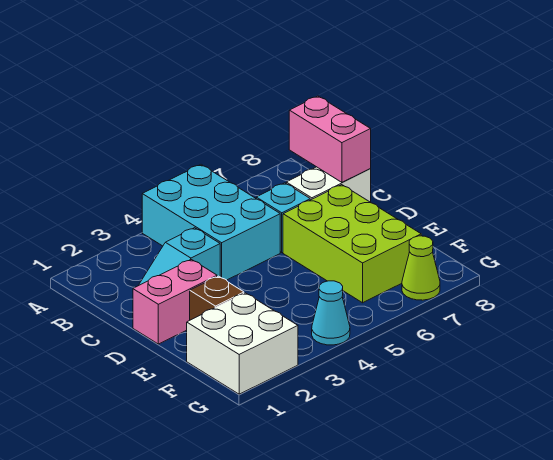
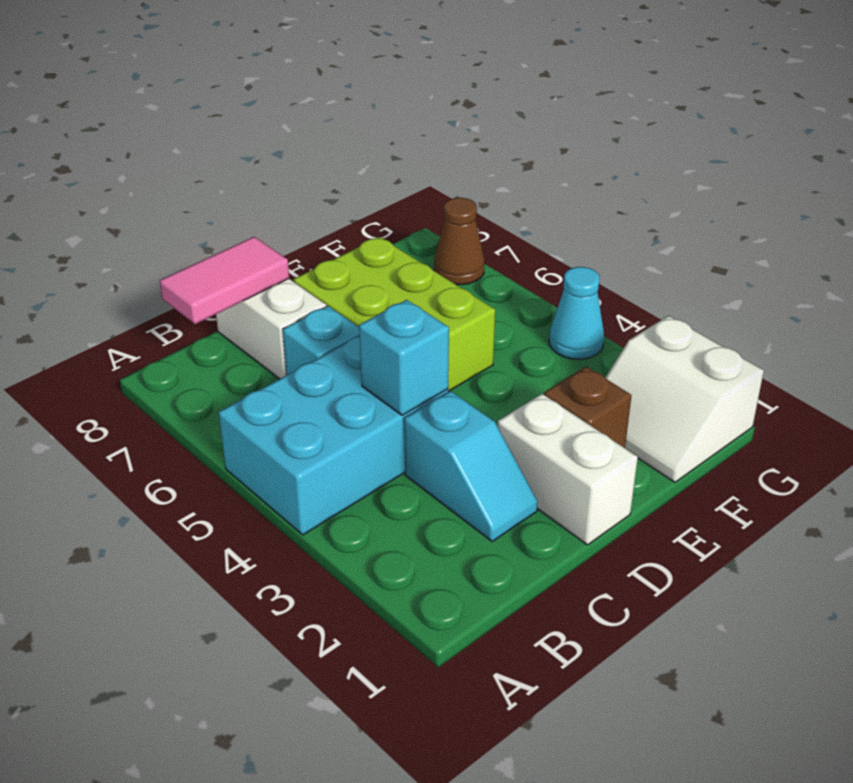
pink brick B8:C8 level 2 -> pink tile B8:C8 level 2
none -> cyan brick C4 level 2
pink brick D1:D2 level 1 -> white brick D1:D2 level 1
lime brick D6:F7 level 1 -> lime brick D5:E7 level 1
white brick F1:G2 level 1 -> white slope F1:G2 level 1 top G
lime cone G7 level 1 -> brown cone G7 level 1

